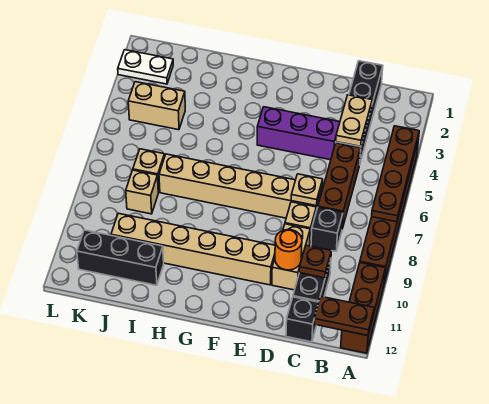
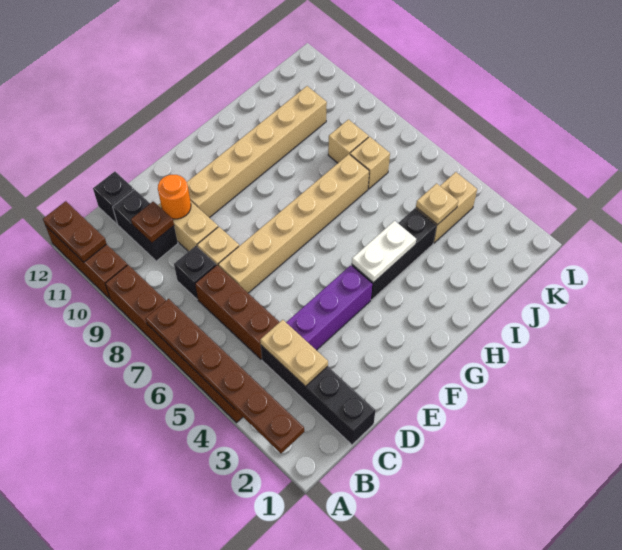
brown plate A4:A7 level 2 -> brown plate A2:A7 level 2
brown plate A12:B12 level 2 -> brown plate A11:A12 level 2
tan plate D7 level 2 -> tan plate J4 level 2
black brick I11:K11 level 1 -> black brick G4:I4 level 1
white plate K2:L2 level 1 -> white plate G4:H4 level 2

